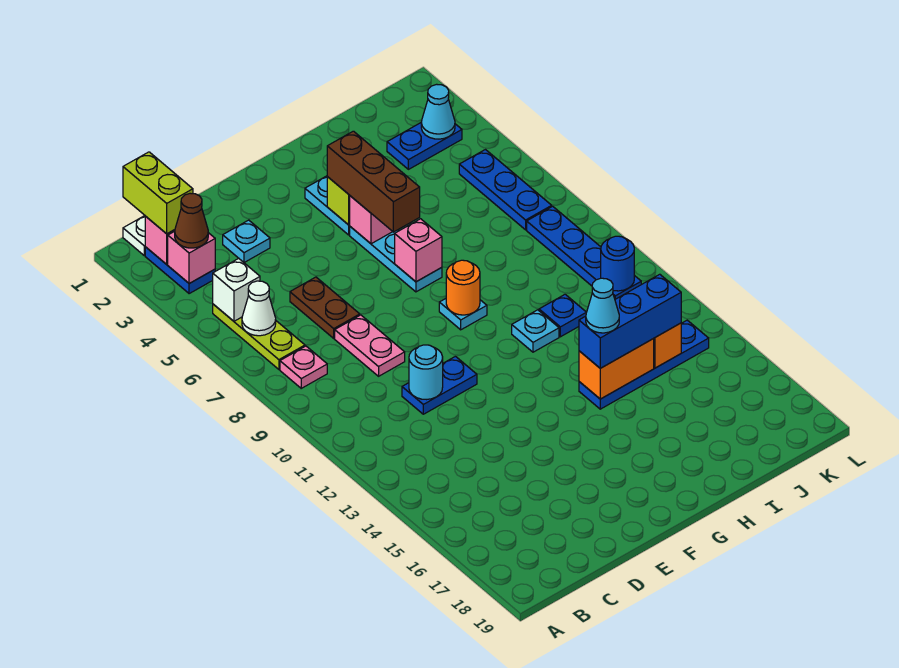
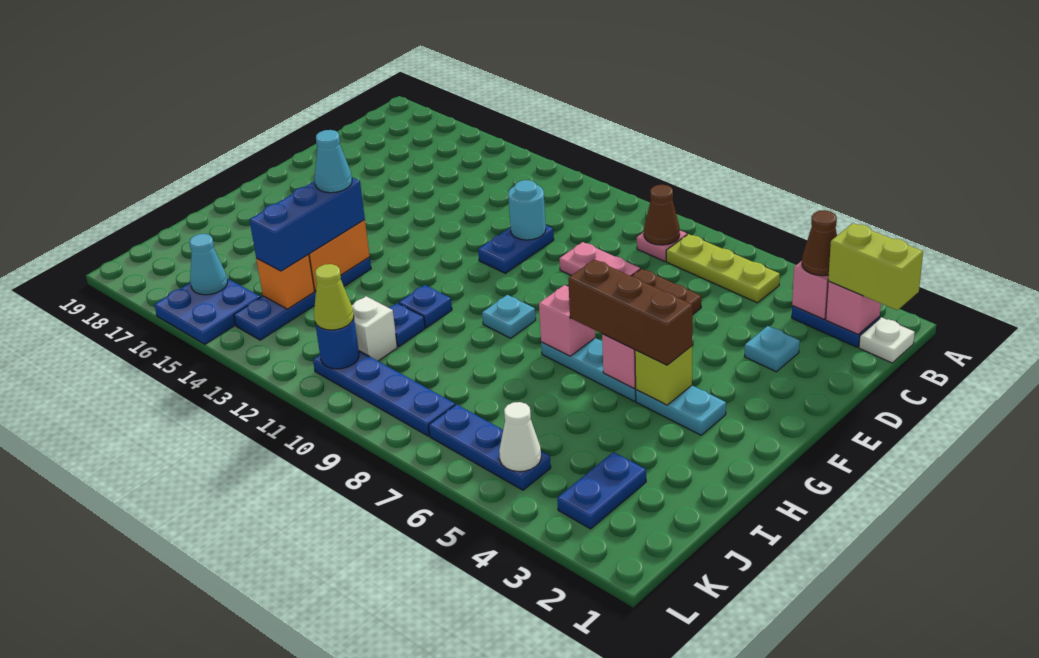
white brick B5 level 2 -> white brick J11 level 1
white cone B6 level 2 -> white cone K5 level 2
none -> brown cone B8 level 2
orange round brick G9 level 2 -> none
cyan plate H11 level 1 -> blue plate H11 level 1
cyan cone K3 level 2 -> cyan cone K16 level 2
none -> lime cone K11 level 3
none -> blue plate K15:L16 level 1

